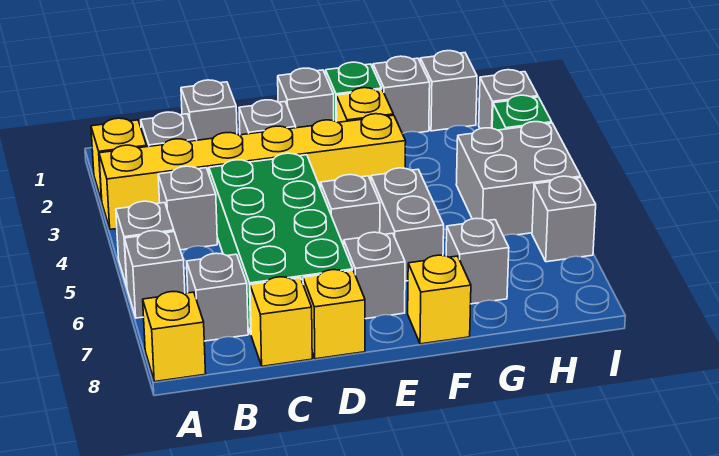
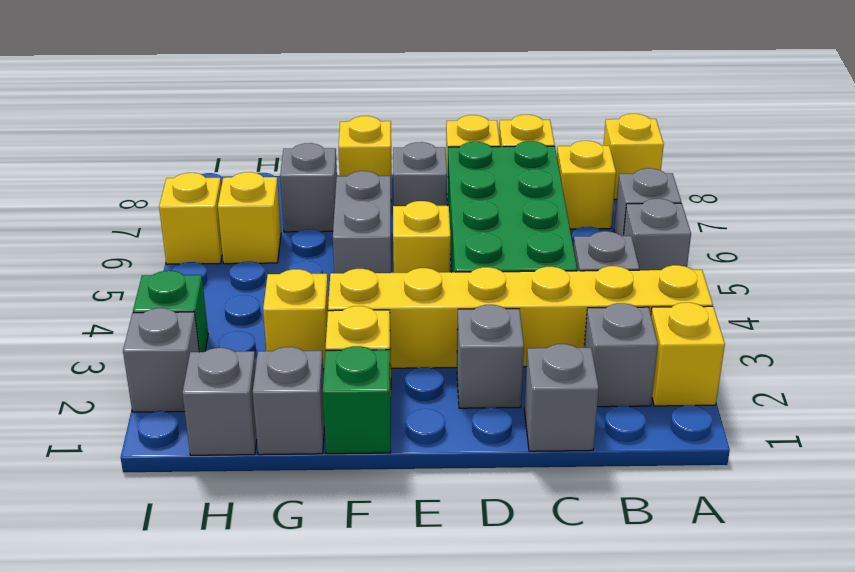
grey brick B7 level 1 -> yellow brick B7 level 1
grey brick E1 level 1 -> none
grey brick E5 level 1 -> yellow brick E5 level 1
none -> yellow brick G3 level 1
grey brick H4:I5 level 1 -> none
none -> yellow brick H6 level 1
grey brick I6 level 1 -> yellow brick I6 level 1

